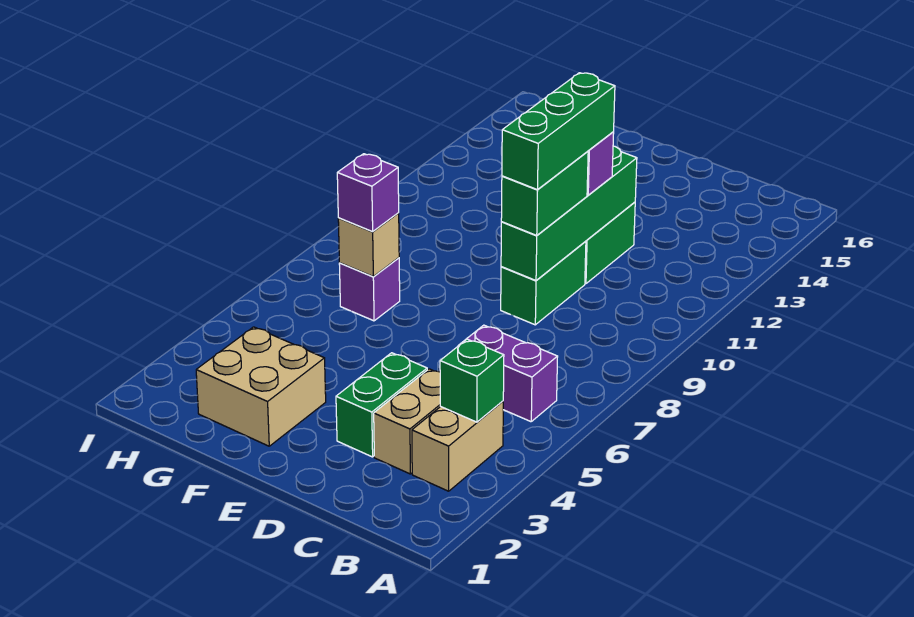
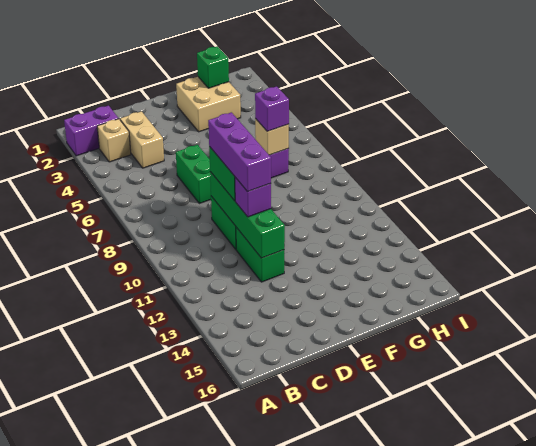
tan brick B3:B4 level 1 -> tan brick B3 level 1
green brick B4 level 2 -> green brick G2 level 2
purple brick B6:C6 level 1 -> purple brick A2:B2 level 1
green brick D3:D4 level 1 -> green brick D6:D7 level 1
green brick D9:D11 level 4 -> purple brick D9:D11 level 4

